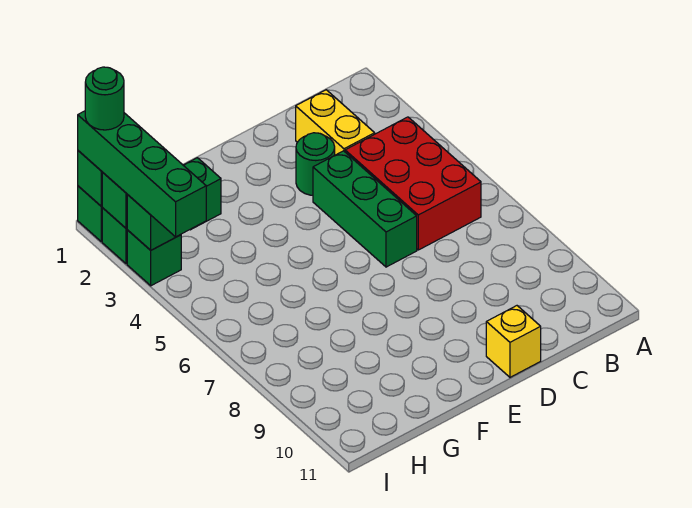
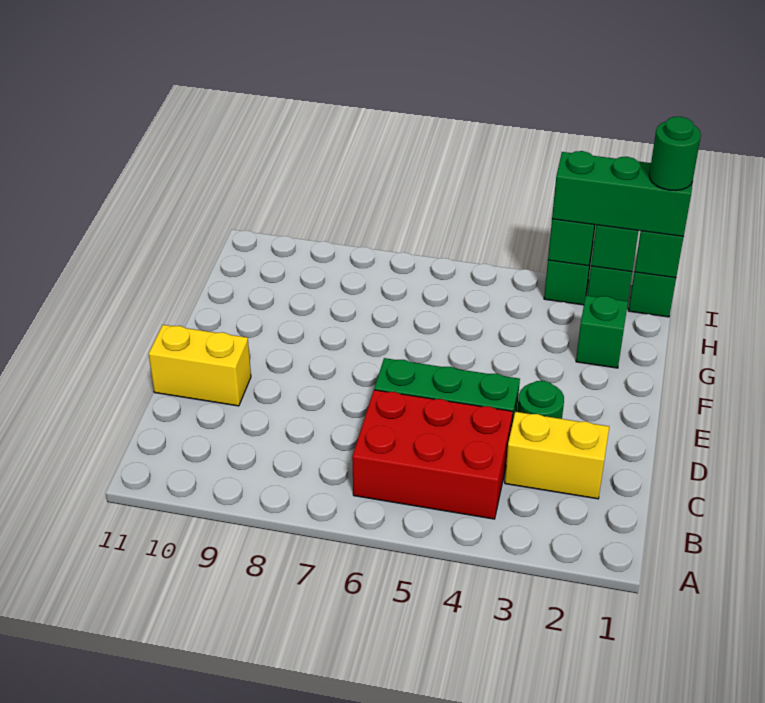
yellow brick D11 level 1 -> yellow brick D10:D11 level 1
green brick I1:I4 level 3 -> green brick I1:I3 level 3

